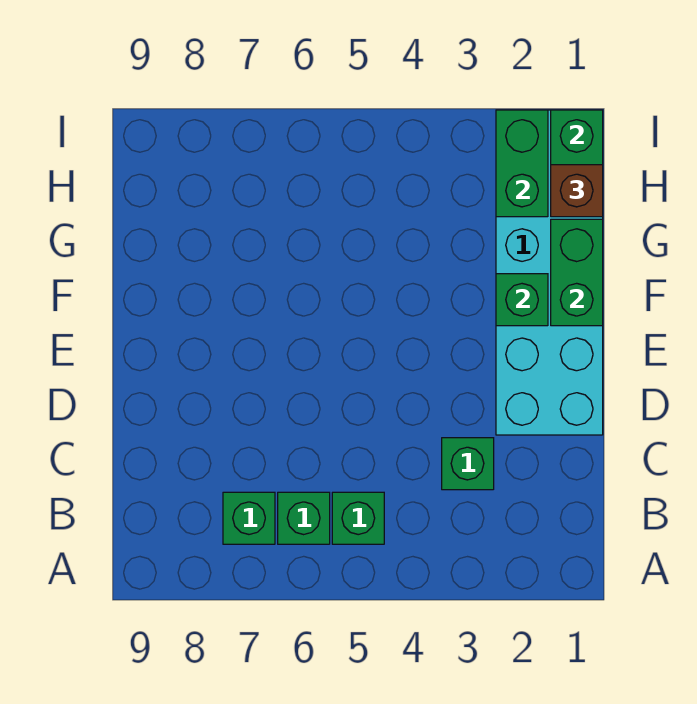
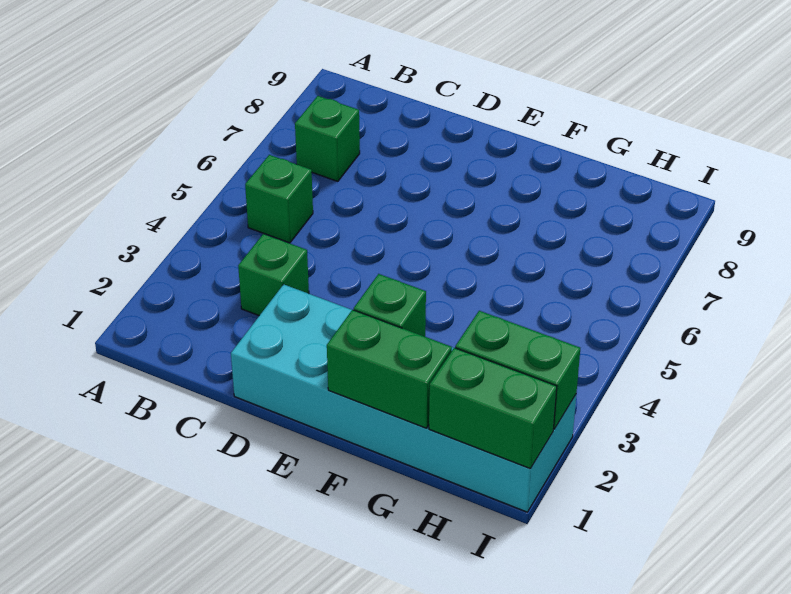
green brick B6 level 1 -> none
brown brick H1 level 3 -> none

